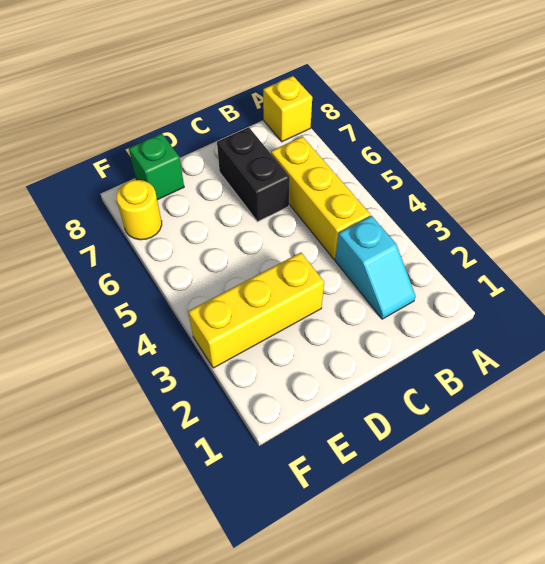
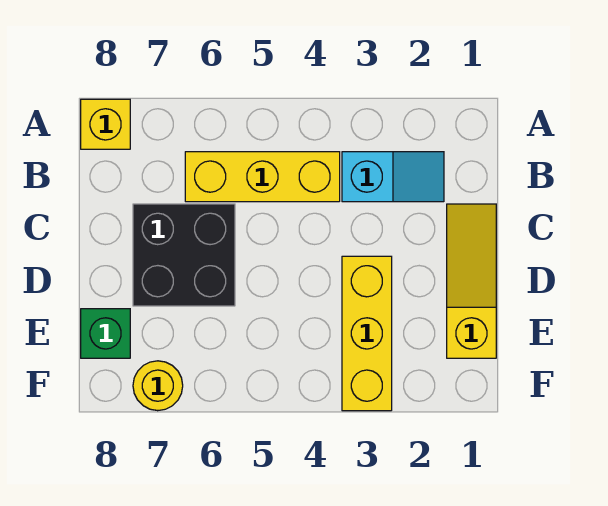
none -> yellow slope C1:E1 level 1 top E
black brick C6:C7 level 1 -> black brick C6:D7 level 1

